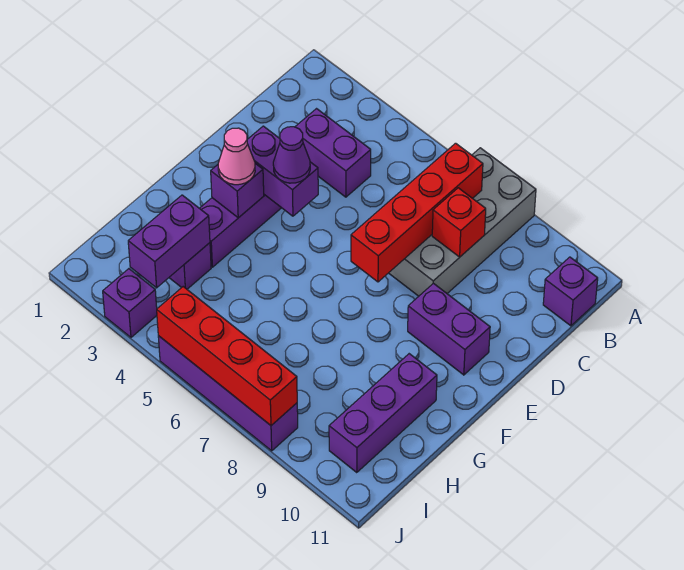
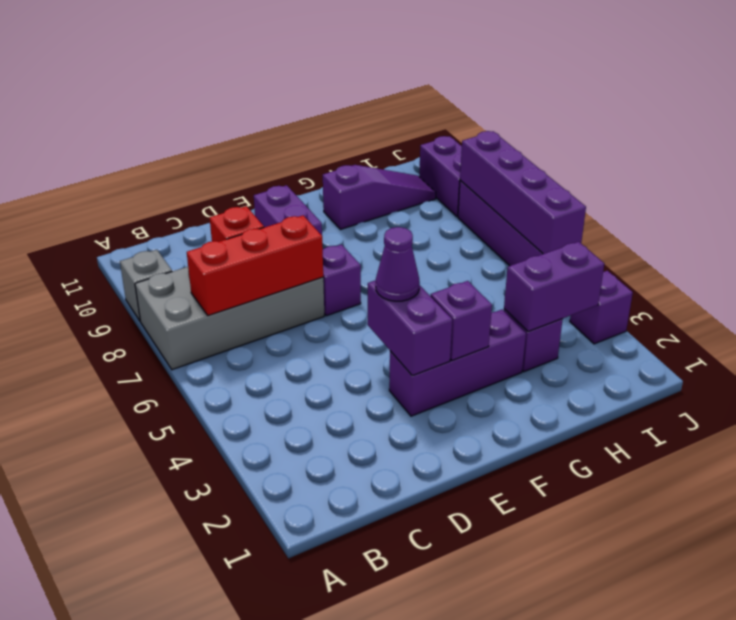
none -> grey brick A9 level 1
red brick B7:E7 level 2 -> red brick B7:D7 level 2
purple brick B11 level 1 -> purple brick E7 level 1
purple brick C3:C4 level 1 -> purple brick J9:J10 level 1
pink cone F3 level 3 -> none
purple brick G10:I10 level 1 -> purple slope G10:I10 level 1 top G
red brick J5:J8 level 2 -> purple brick J5:J8 level 2

